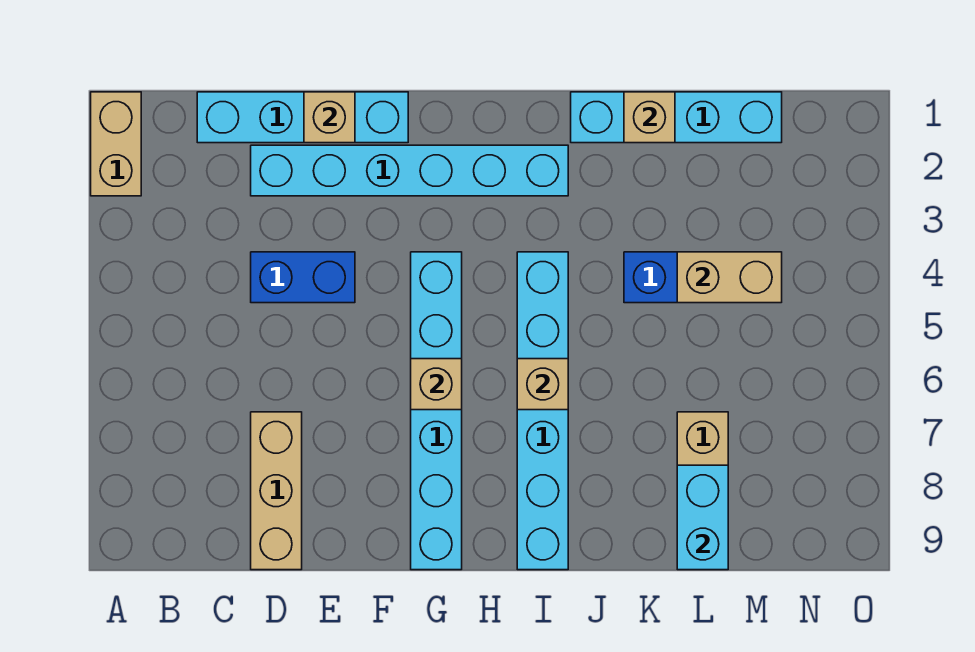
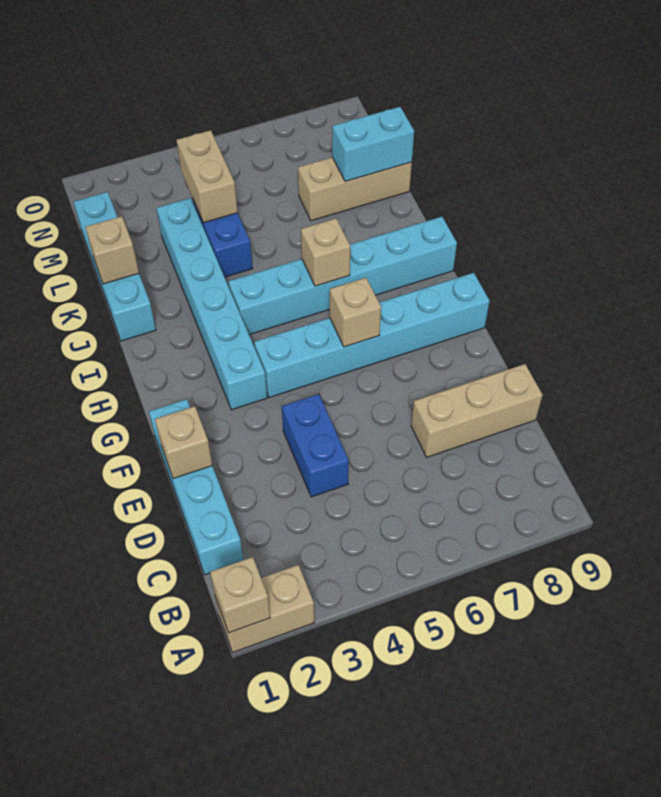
none -> tan brick A1 level 2
cyan brick D2:I2 level 1 -> cyan brick G3:L3 level 1

